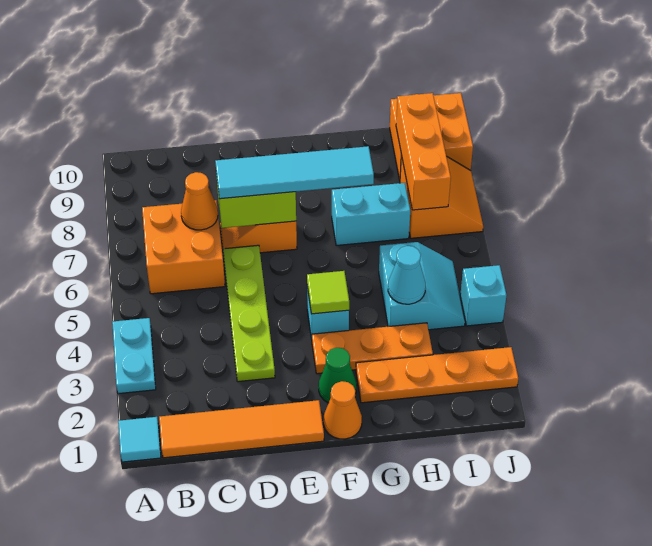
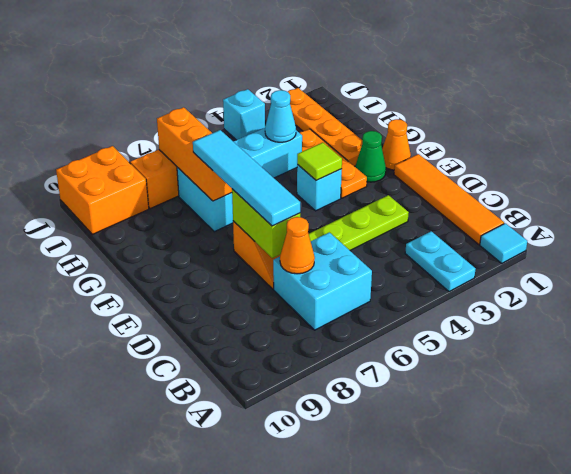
cyan plate A3:A4 level 1 -> cyan plate A3:B3 level 1
orange brick B6:C7 level 1 -> cyan brick B6:C7 level 1
orange brick I7:I9 level 2 -> orange brick G7:I7 level 2

